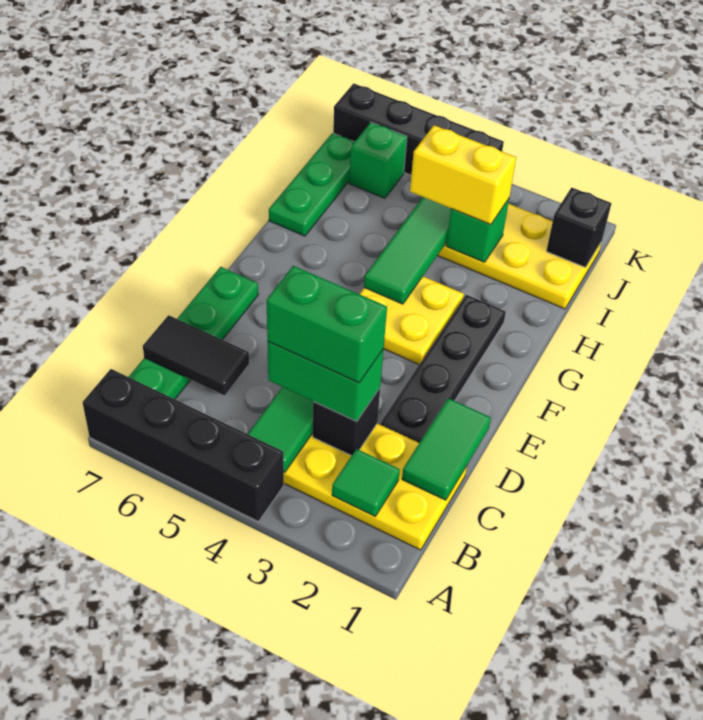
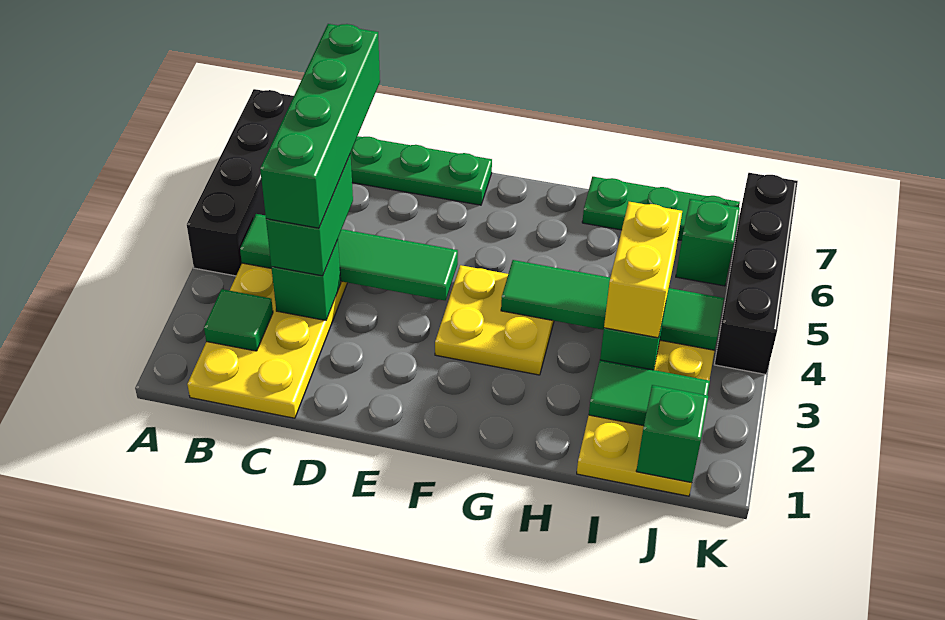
green tile C1:D1 level 2 -> green tile I2:J2 level 2
black brick C3 level 2 -> green brick C3 level 2
green brick C3:C4 level 4 -> green brick C3:C6 level 4
black tile C6:C7 level 2 -> none
black plate D2:G2 level 1 -> none
black brick J1 level 2 -> green brick J1 level 2

